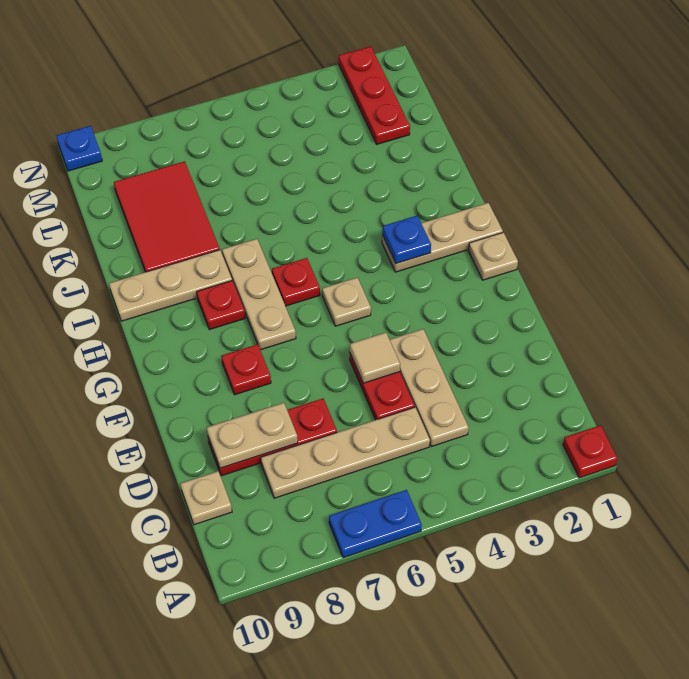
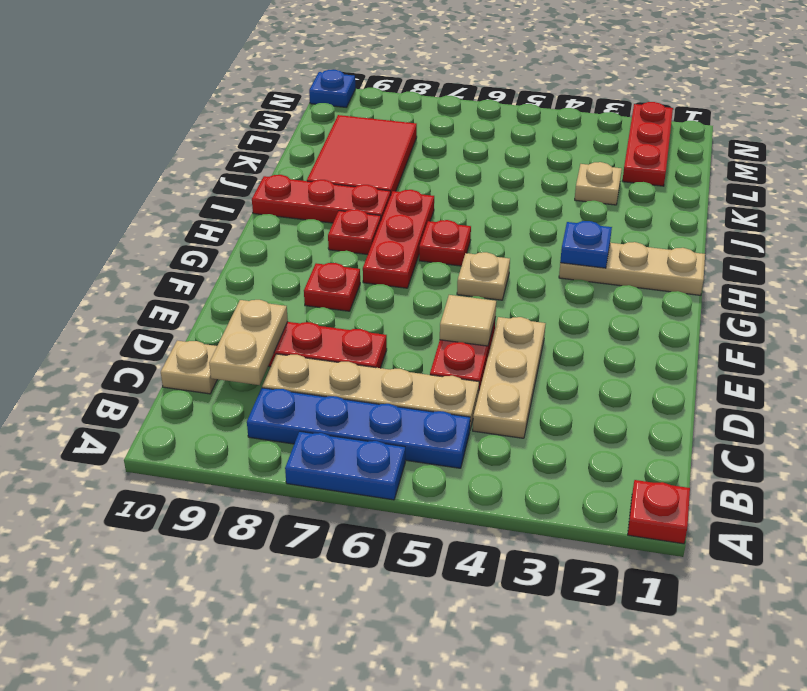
none -> blue plate B5:B8 level 1
tan plate D8:D9 level 2 -> tan plate C9:D9 level 2
tan plate G1 level 1 -> tan plate K3 level 1
tan plate G7:I7 level 1 -> red plate G7:I7 level 1
tan plate I8:I10 level 1 -> red plate I8:I10 level 1

